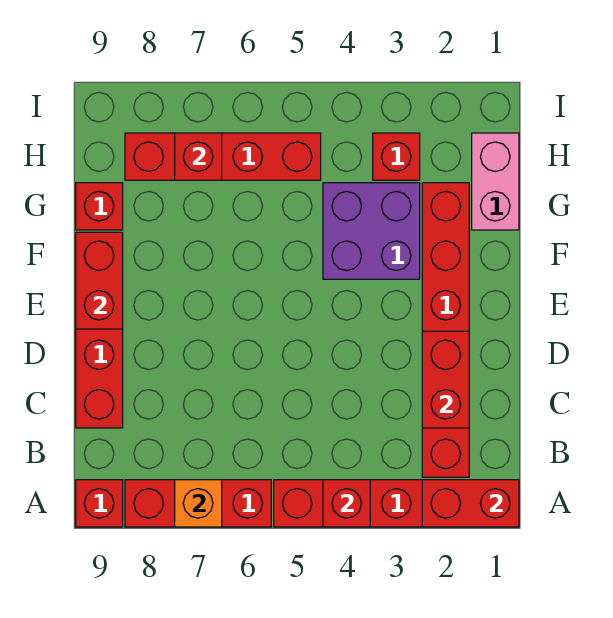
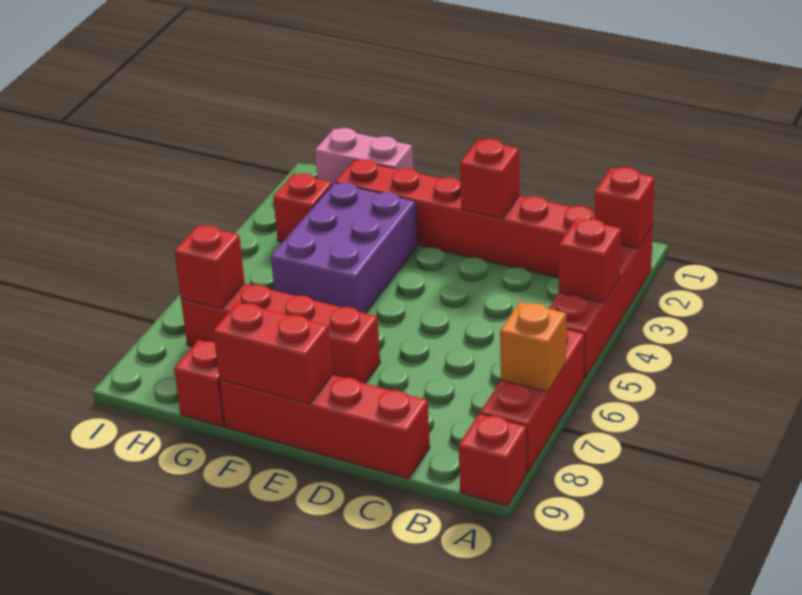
red brick A1:A2 level 2 -> red brick A2 level 2
red brick C2:D2 level 2 -> red brick D2 level 2
purple brick F3:G4 level 1 -> purple brick F3:G5 level 1
red brick H5:H8 level 1 -> red brick E7:H7 level 1

